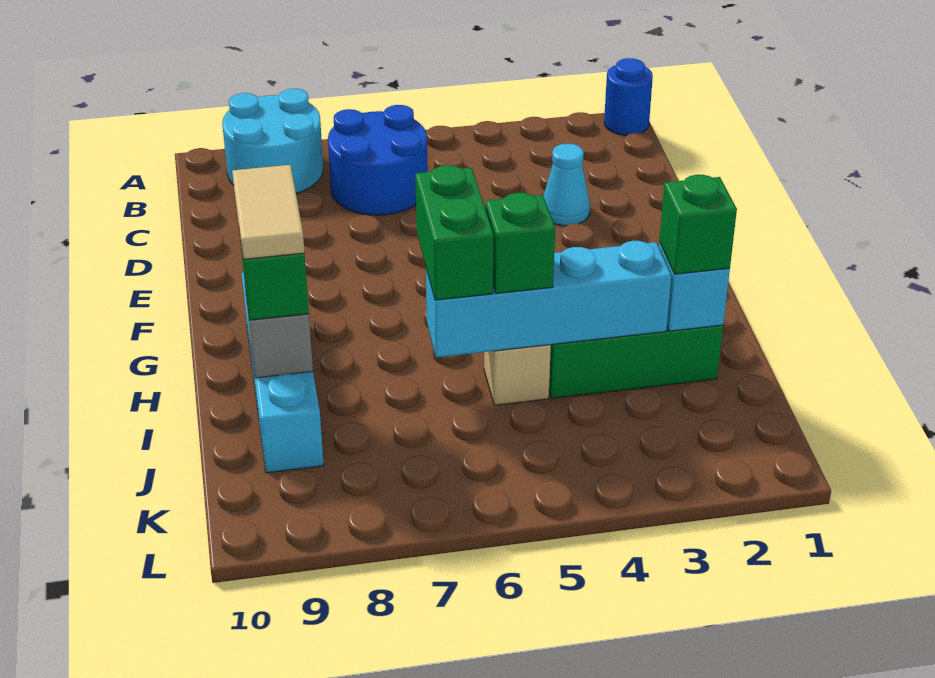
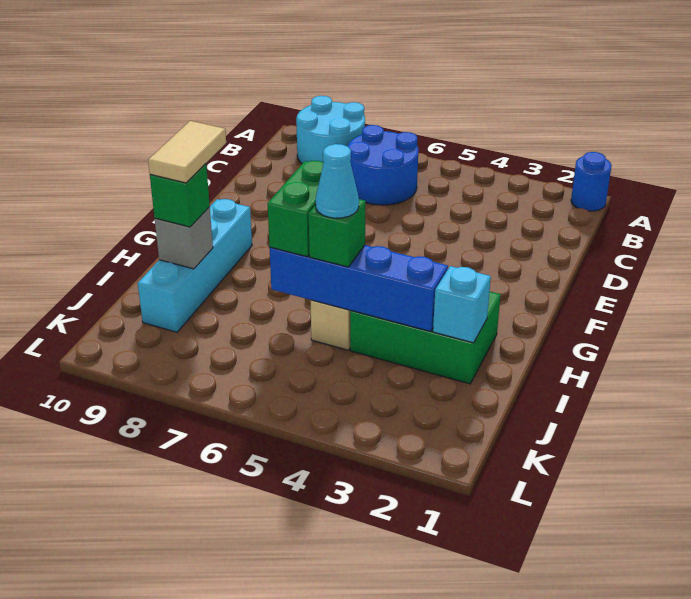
cyan cone D3 level 1 -> cyan cone I5 level 4
green brick I2 level 3 -> none
cyan brick I3:I6 level 2 -> blue brick I3:I6 level 2

